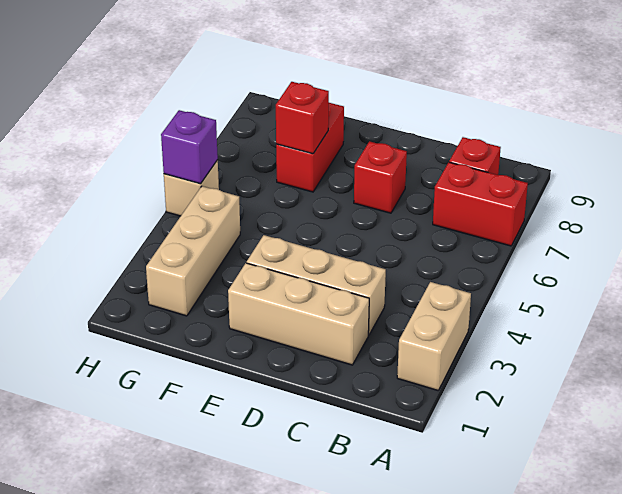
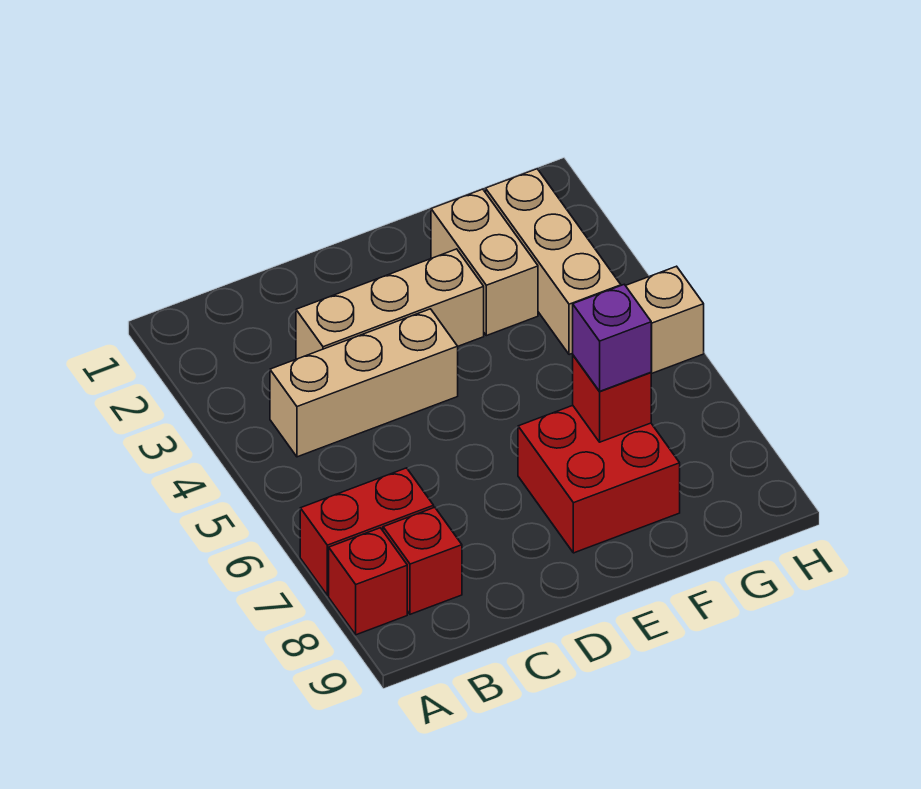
tan brick A2:A3 level 1 -> tan brick F2:F3 level 1
tan brick C2:E2 level 1 -> tan brick B4:D4 level 1
red brick D7 level 1 -> red brick A8 level 1
red brick F7:F8 level 1 -> red brick E7:F8 level 1
purple brick H5 level 2 -> purple brick F7 level 3

